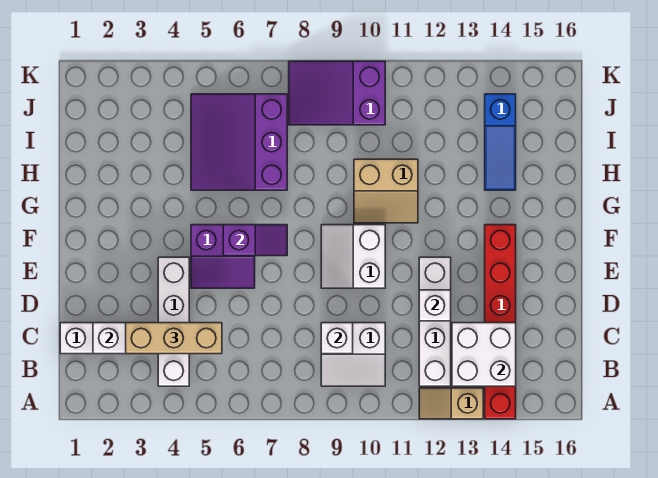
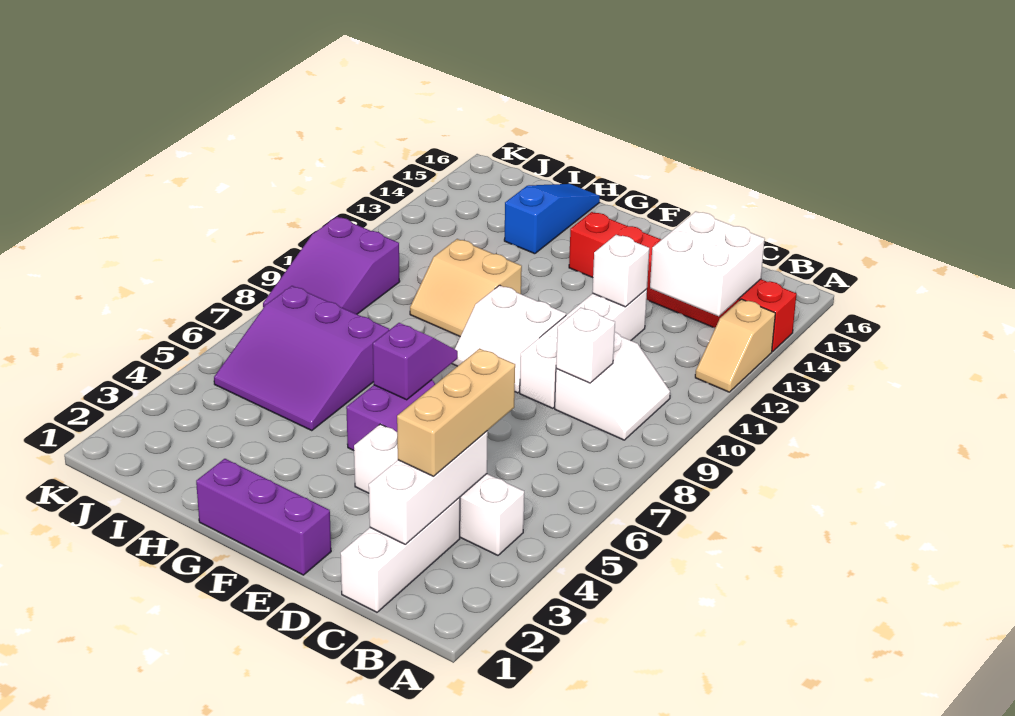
white brick B12:E12 level 1 -> white brick D9:D12 level 1
none -> purple brick E1:G1 level 1
tan slope G10:H11 level 1 top H -> tan slope G10:H11 level 1 top 11
blue slope H14:J14 level 1 top J -> blue slope H14:H16 level 1 top 14

